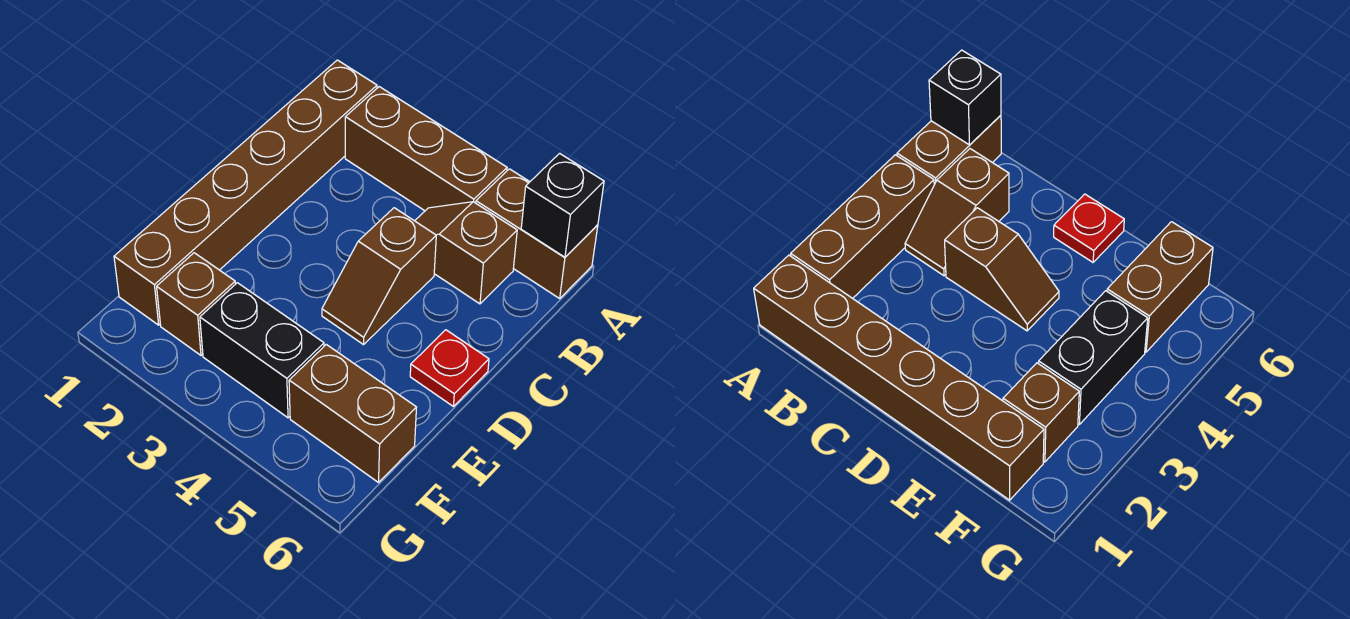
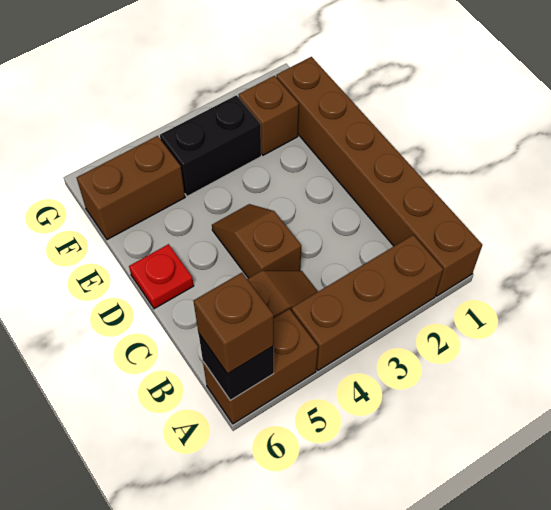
none -> brown brick A6 level 3

